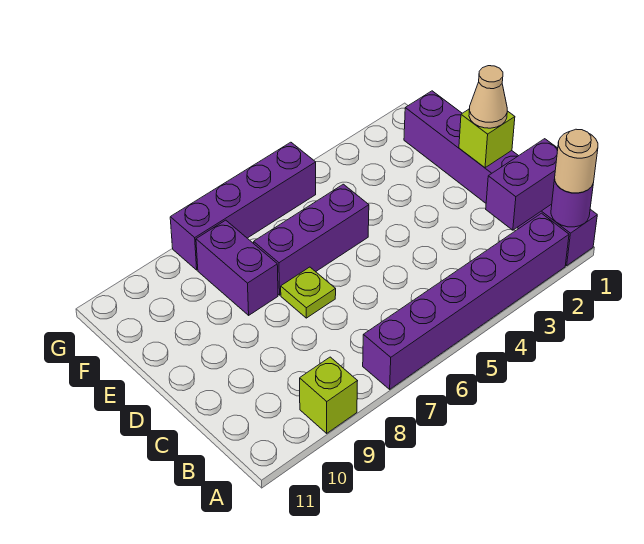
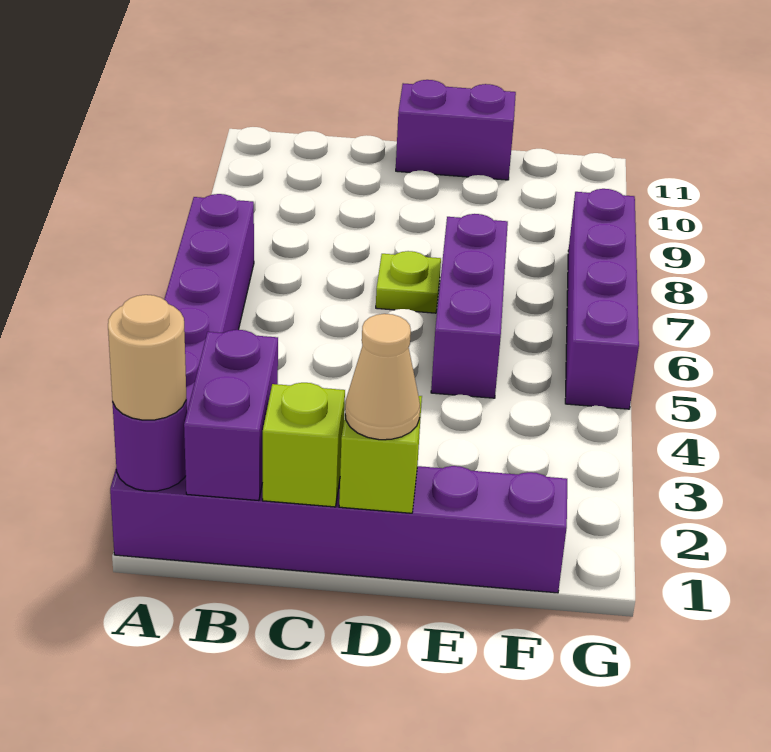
lime brick A9 level 1 -> lime brick C1 level 2
purple brick E8:F8 level 1 -> purple brick D11:E11 level 1

